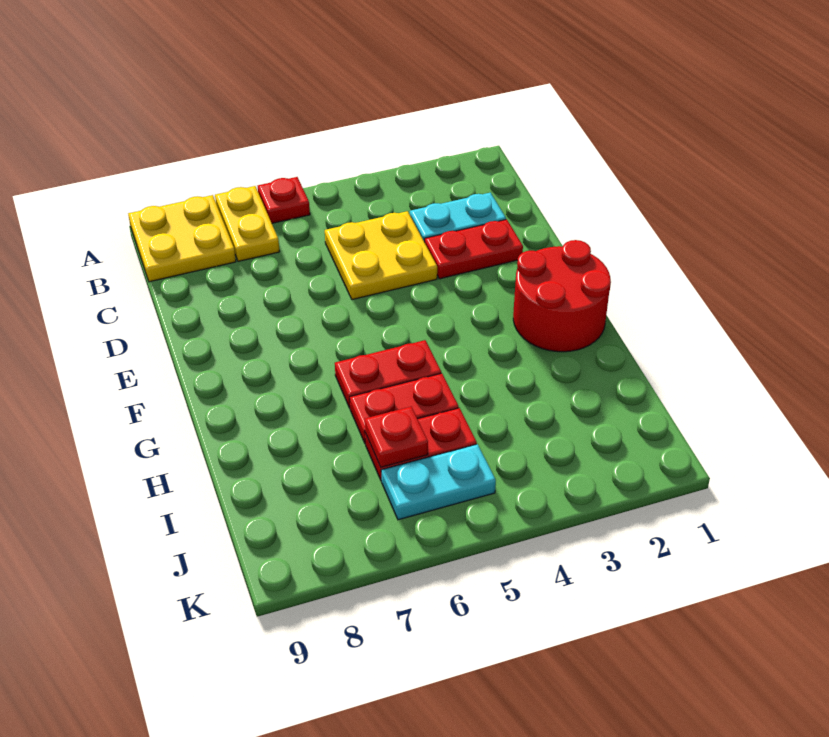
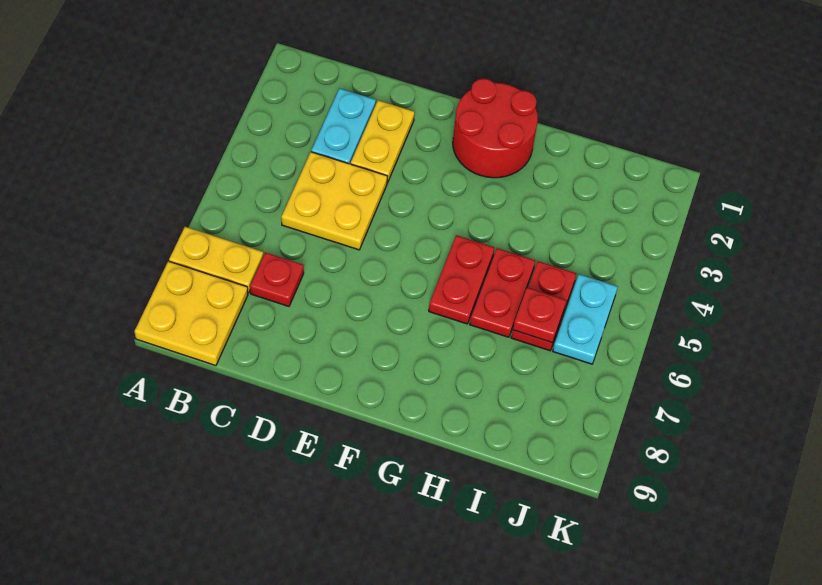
red plate A6 level 1 -> red plate C7 level 1
red plate D2:D3 level 1 -> yellow plate D2:D3 level 1

